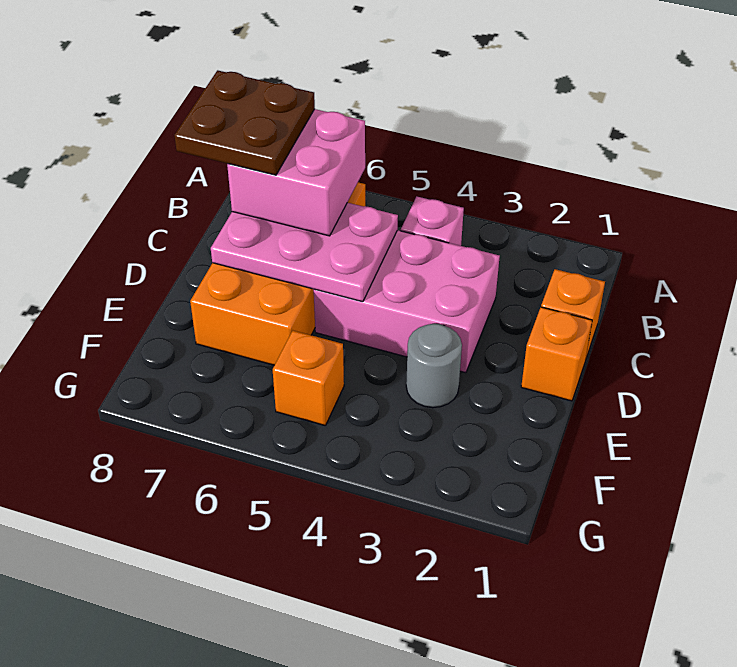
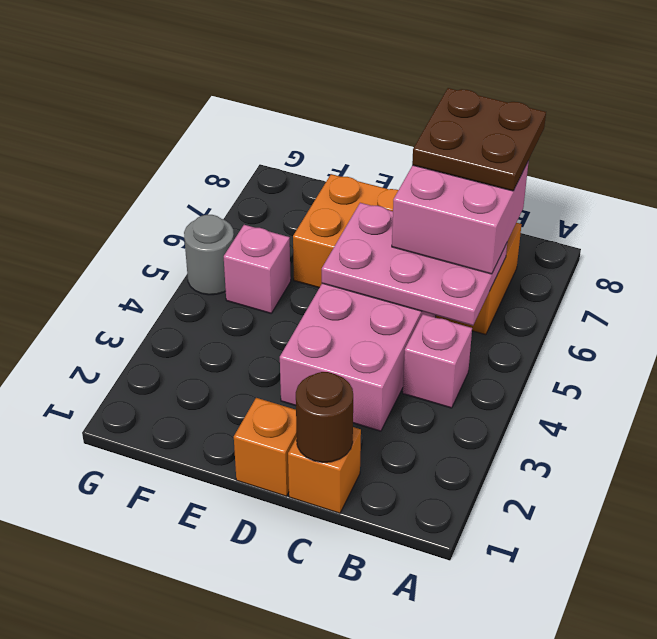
none -> brown round brick C1 level 2
pink plate C5:D7 level 2 -> pink plate B5:D6 level 2
grey round brick E3 level 1 -> grey round brick G5 level 1
orange brick F5 level 1 -> pink brick F5 level 1

